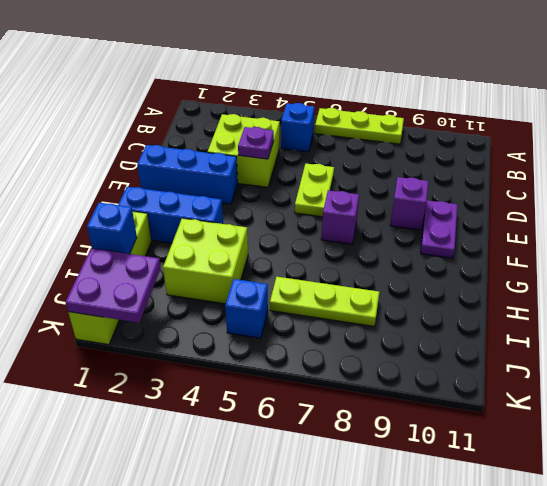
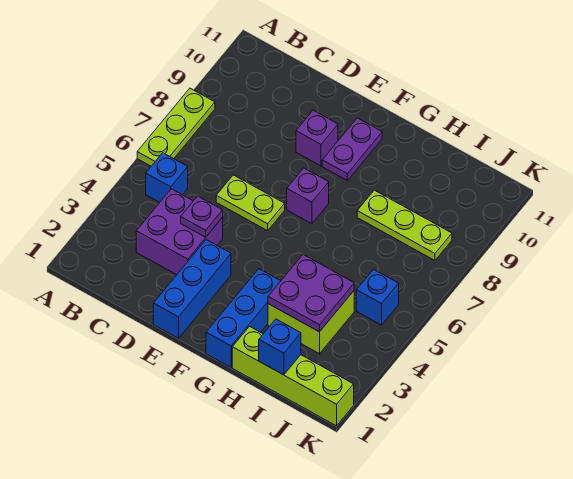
lime brick C3:D4 level 1 -> purple brick C3:D4 level 1
purple plate E10:F10 level 1 -> purple plate F9:F10 level 1
lime plate I6:I8 level 1 -> lime plate H8:J8 level 1
purple plate J1:K2 level 2 -> purple plate H3:I4 level 2

